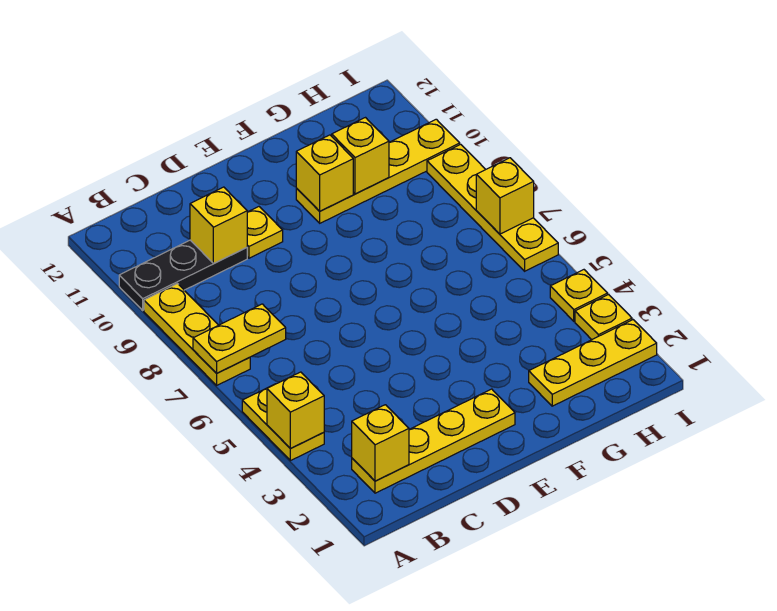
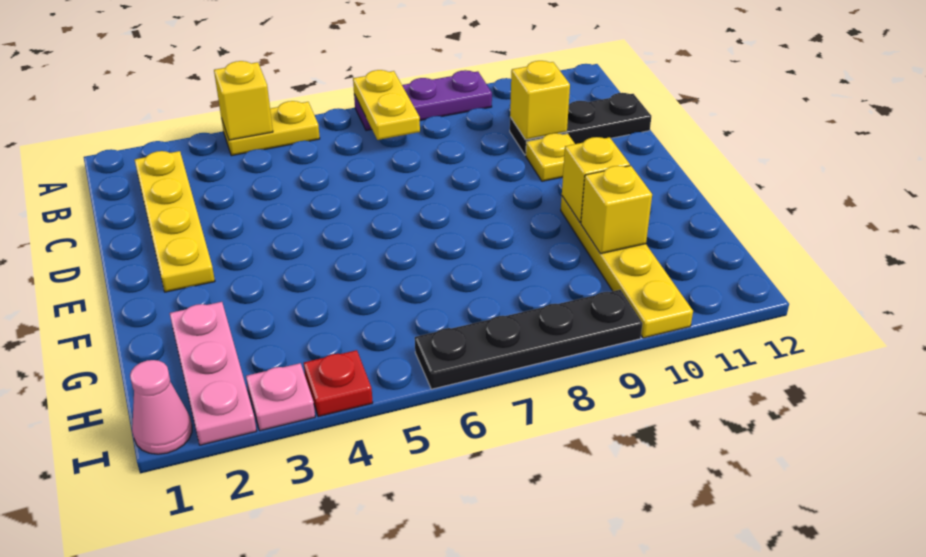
yellow plate A7:A9 level 1 -> purple plate A7:A9 level 1
black plate A10:C10 level 1 -> black plate C10:C12 level 1
yellow brick B2 level 2 -> none
yellow plate G2:I2 level 1 -> pink plate G2:I2 level 1
none -> pink cone I1 level 1
yellow plate I3 level 1 -> pink plate I3 level 1
yellow plate I4 level 1 -> red plate I4 level 1
yellow plate I6:I9 level 1 -> black plate I6:I9 level 1
yellow brick I7 level 2 -> none

